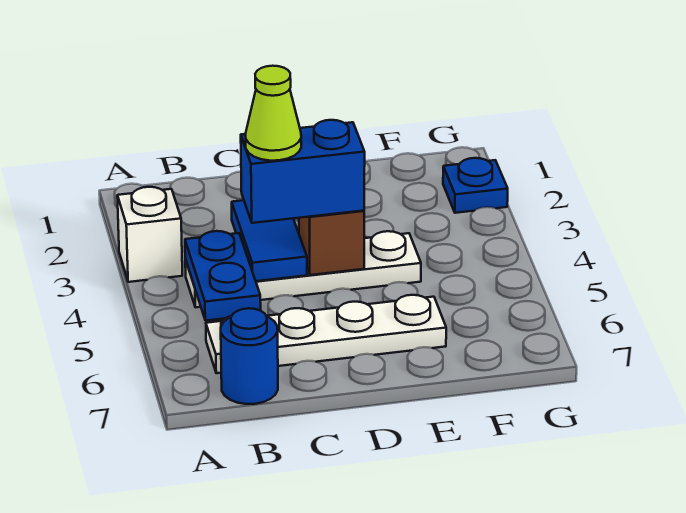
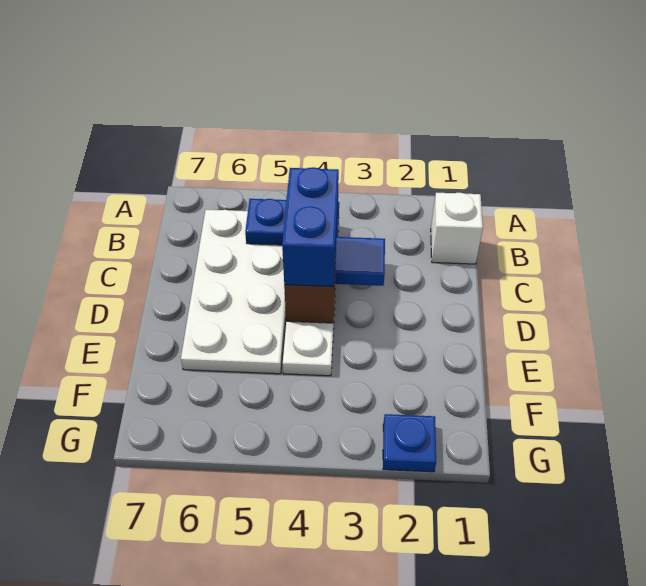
white brick A3 level 1 -> white brick B1 level 1
white plate B6:E6 level 1 -> white plate B5:E6 level 1
blue round brick B7 level 1 -> none
lime cone C4 level 4 -> none

